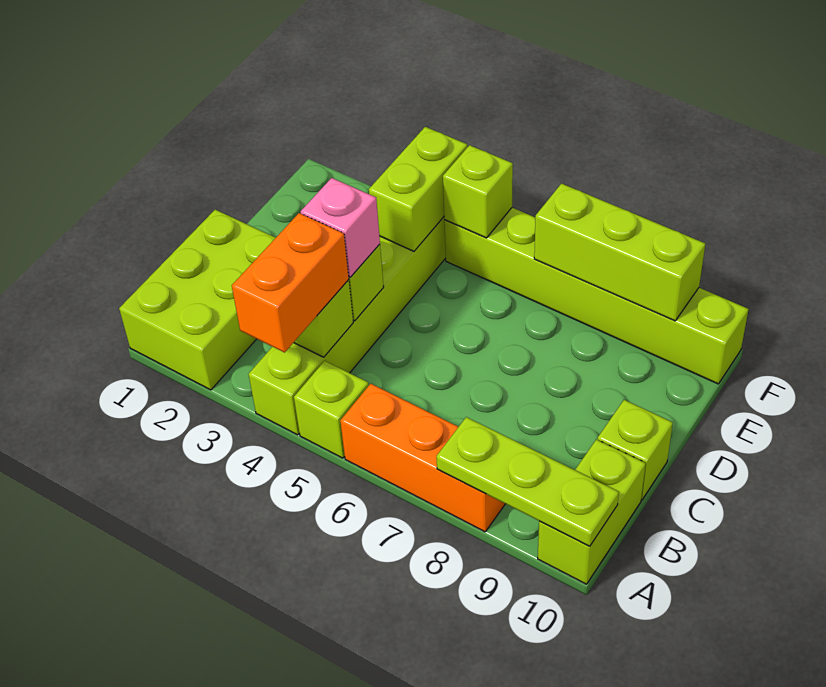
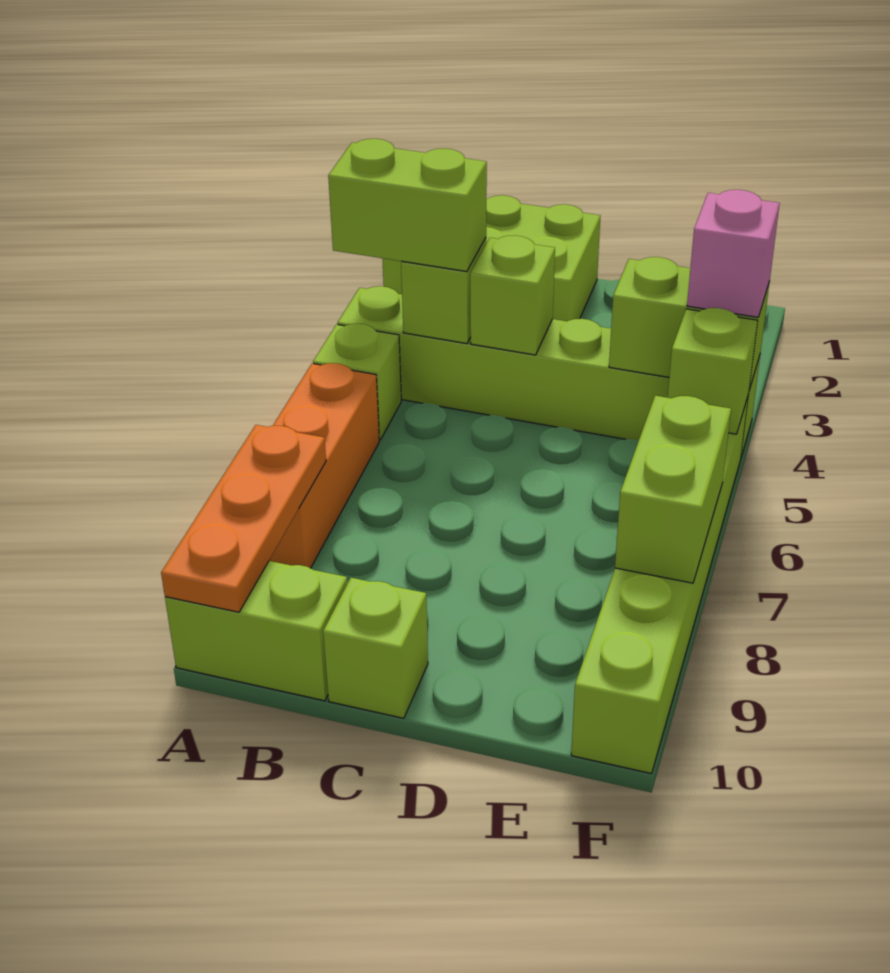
orange brick A4:B4 level 3 -> lime brick A4:B4 level 3
lime plate A8:A10 level 2 -> orange plate A8:A10 level 2
pink brick C4 level 3 -> pink brick F4 level 3
lime brick F7:F9 level 2 -> lime brick F7:F8 level 2

